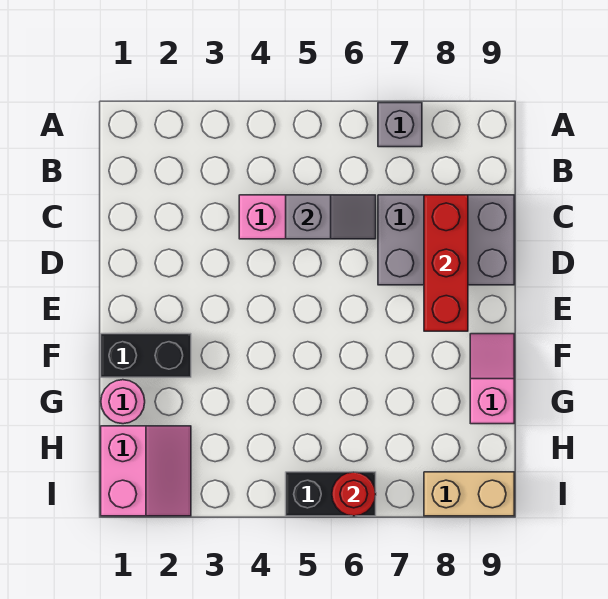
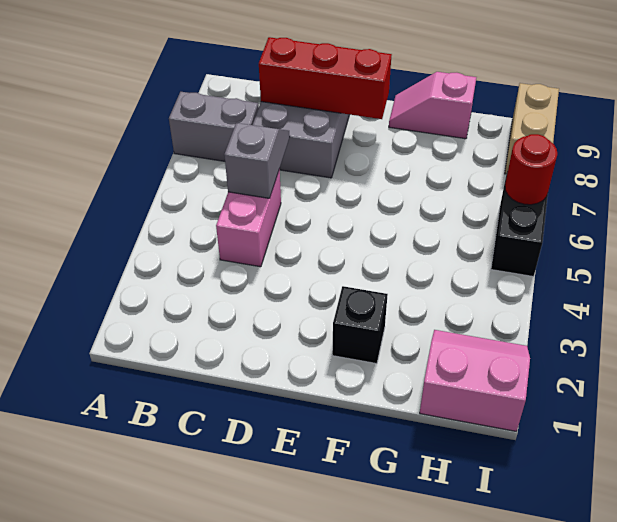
grey brick A7 level 1 -> grey brick A7:B7 level 1
black brick F1:F2 level 1 -> black brick F2 level 1
pink round brick G1 level 1 -> none

